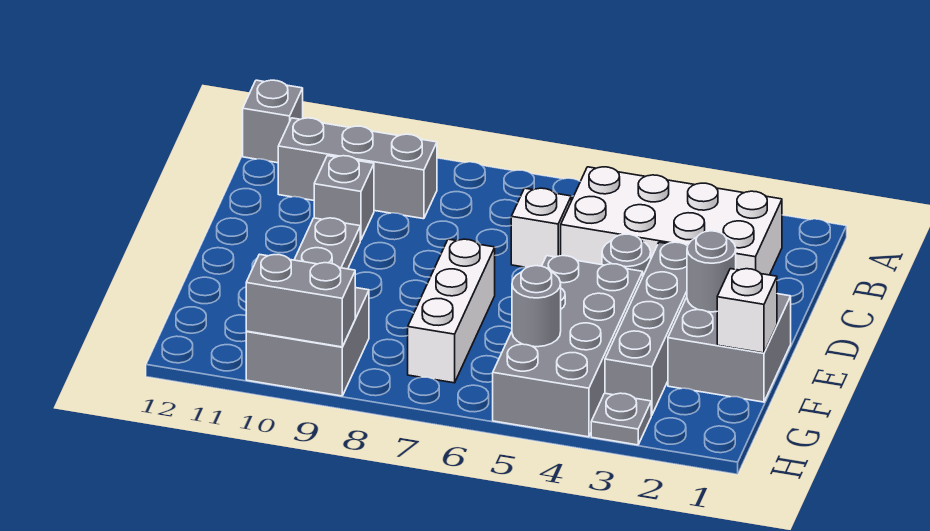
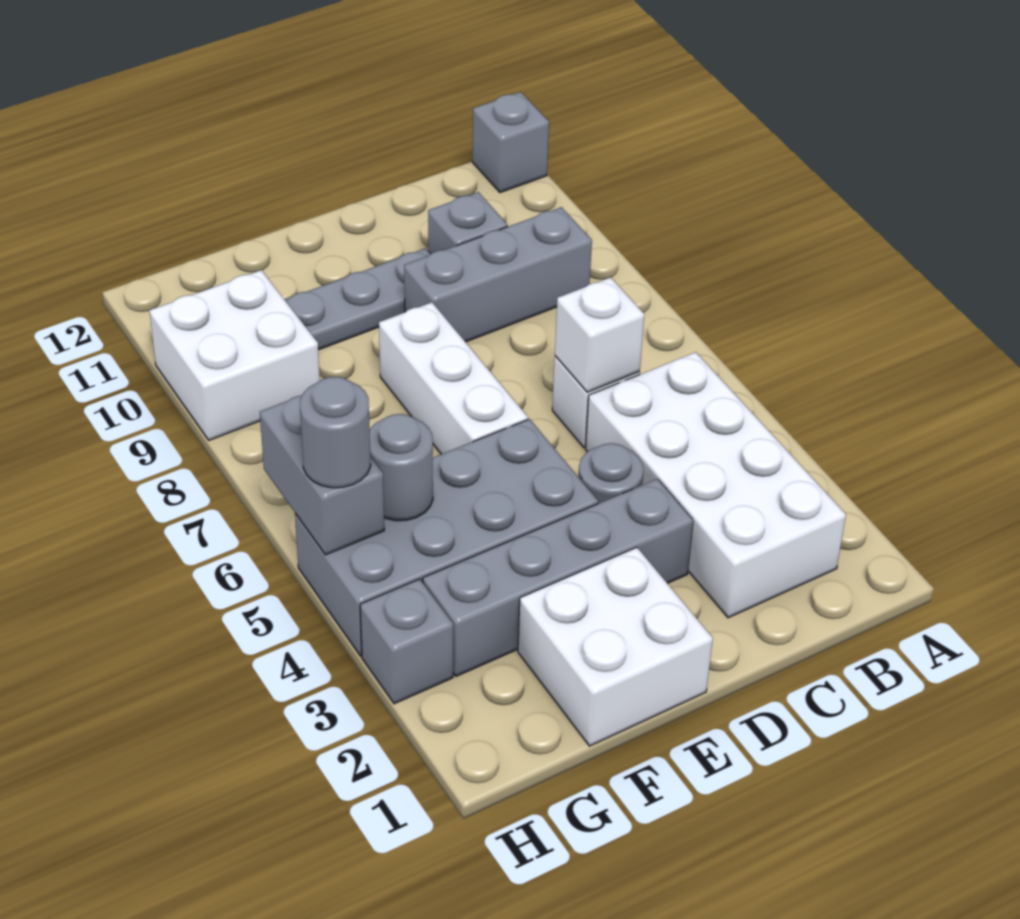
grey brick B9:B11 level 1 -> grey brick B9:D9 level 1
grey brick E1:F2 level 1 -> white brick E1:F2 level 1
grey round brick E2 level 2 -> grey round brick H5 level 3
white brick E7:G7 level 1 -> white brick E6:E8 level 1
white brick F1 level 2 -> white brick C6 level 2
grey brick G9:H10 level 1 -> white brick G9:H10 level 1
grey plate H3 level 1 -> grey brick H3 level 1
grey brick H9:H10 level 2 -> grey brick H5:H6 level 2

